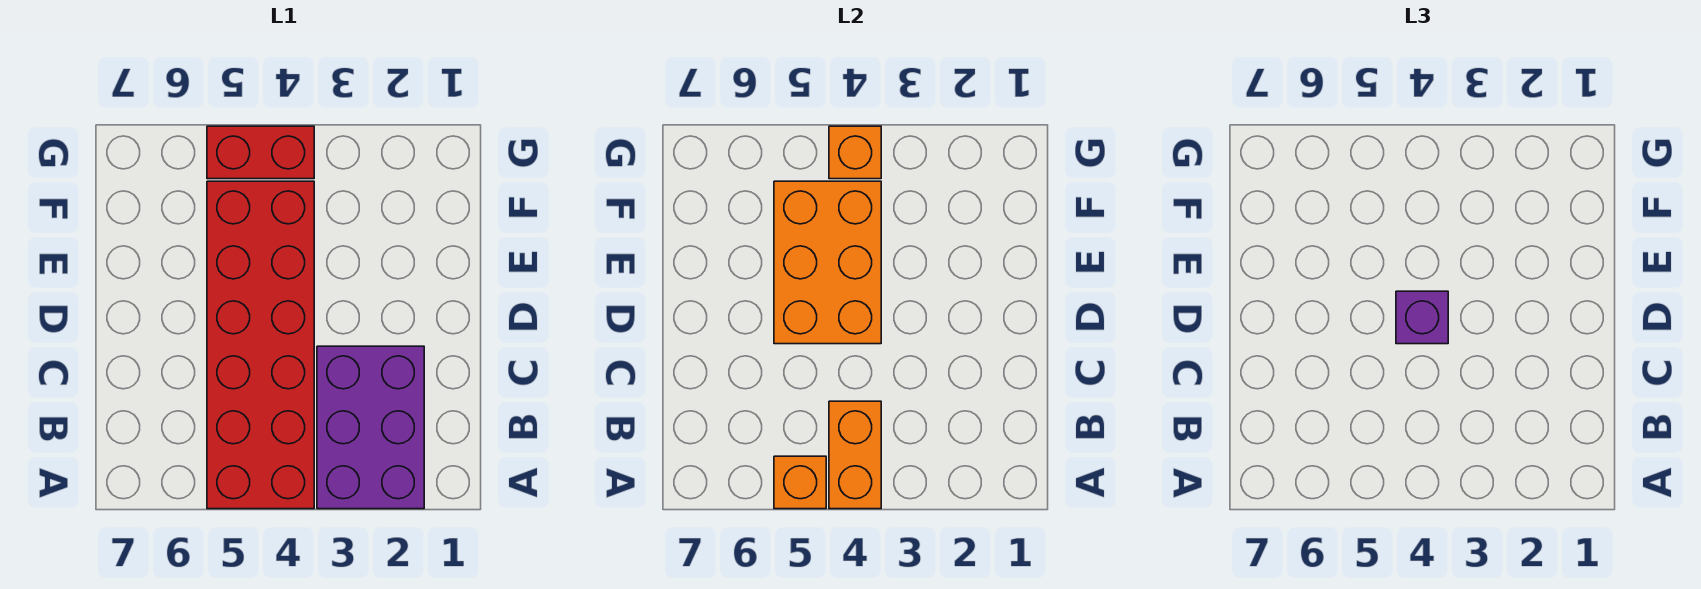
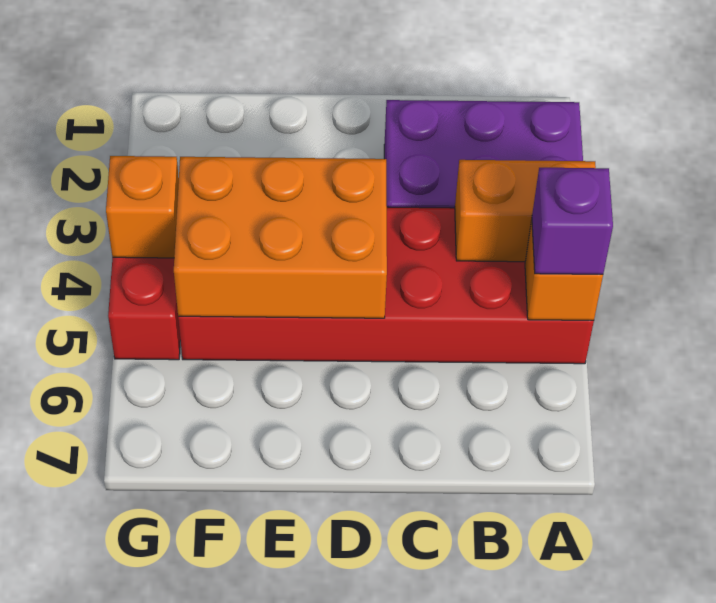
purple brick D4 level 3 -> purple brick A5 level 3

